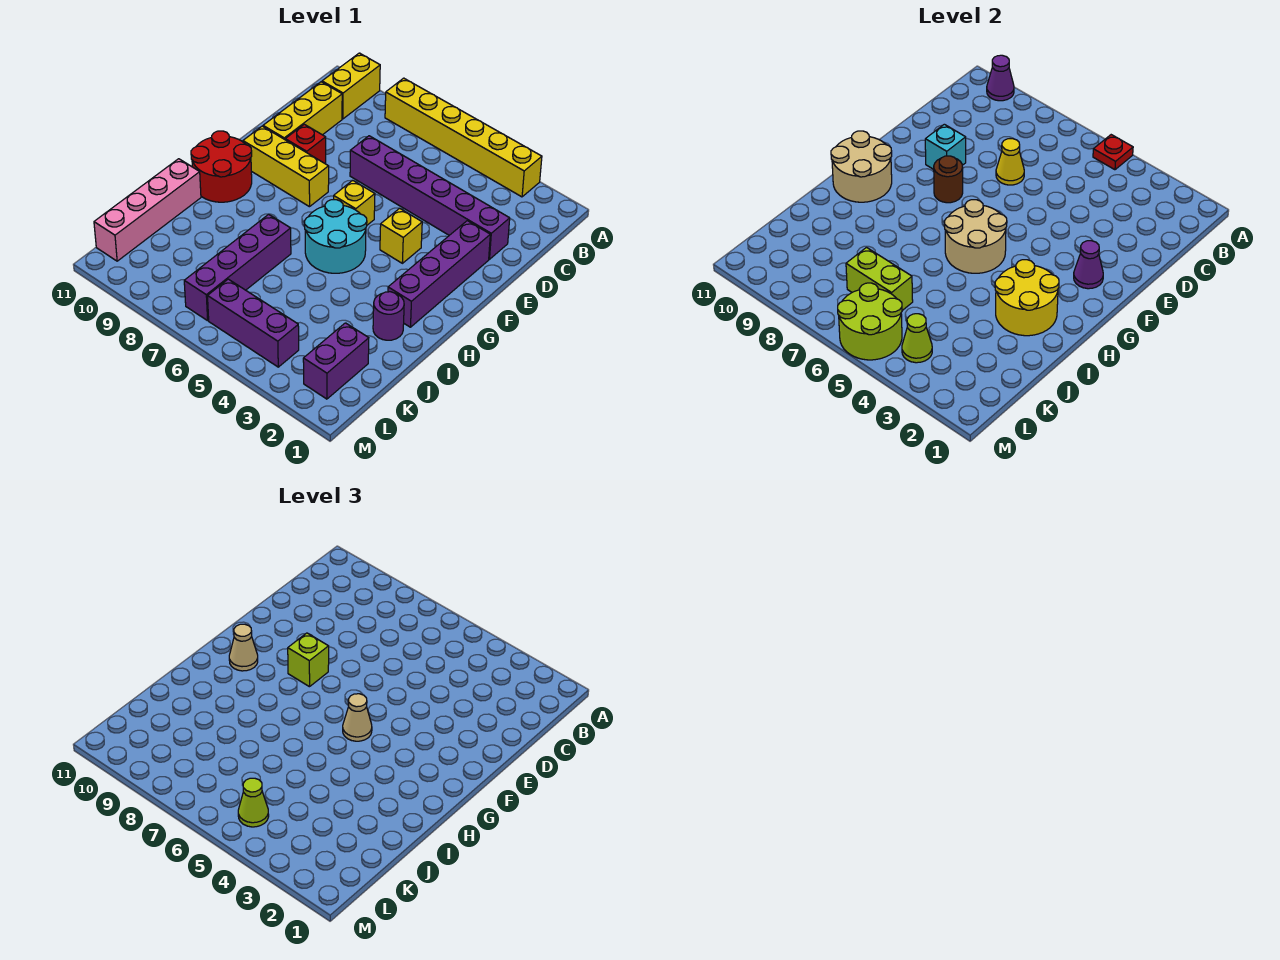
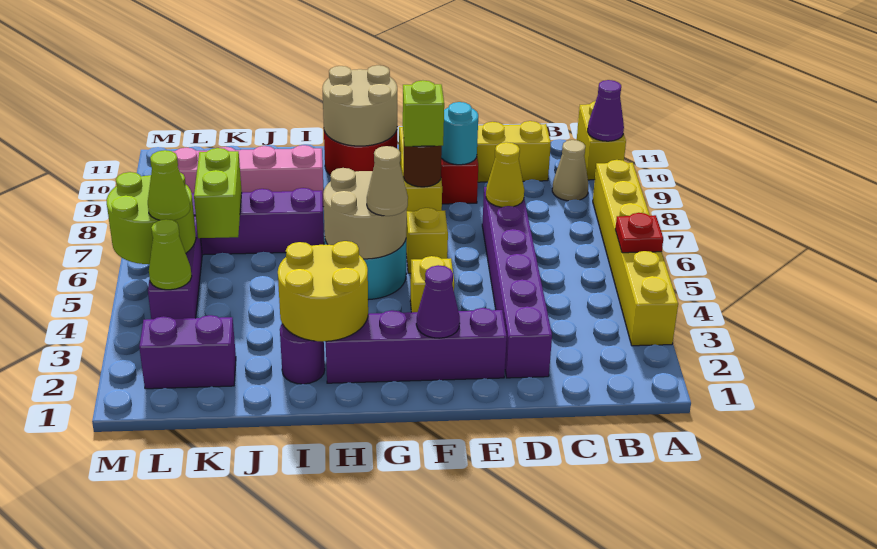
yellow brick A10:B10 level 1 -> yellow brick A10:A11 level 1
cyan brick E9 level 2 -> cyan round brick E9 level 2
tan cone G10 level 3 -> tan cone B9 level 1
pink brick I11:L11 level 1 -> pink brick I9:L9 level 1

